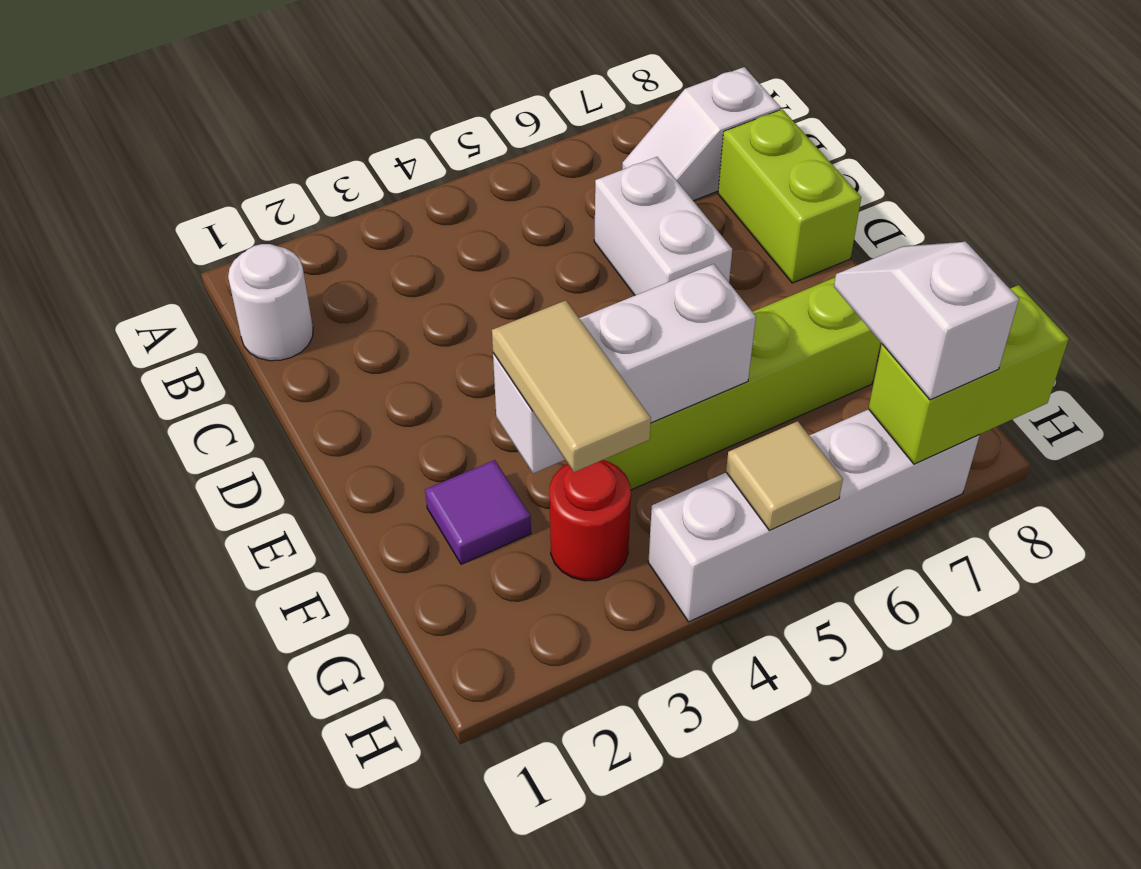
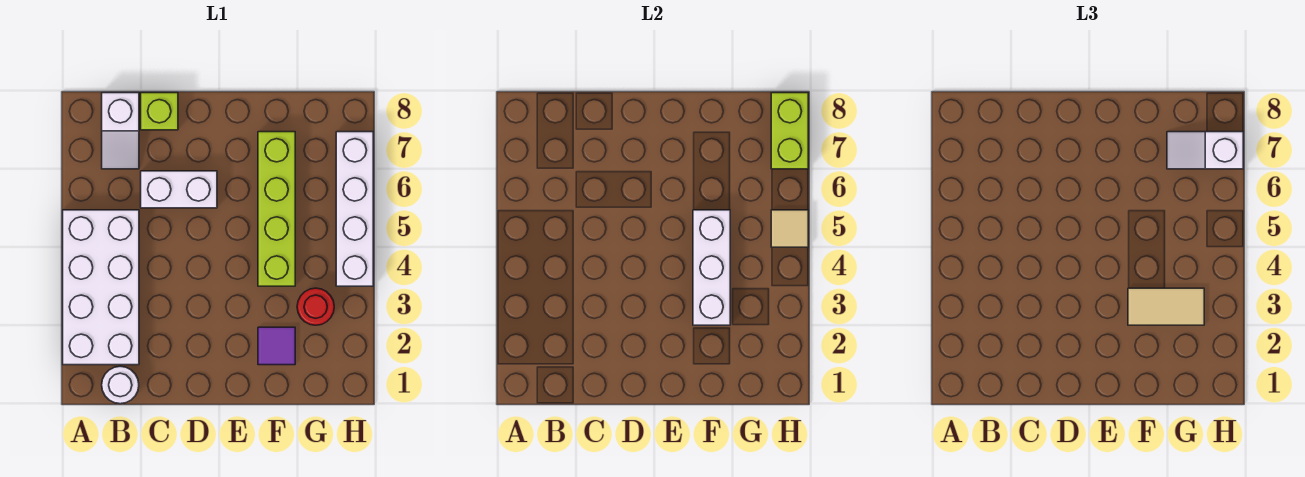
none -> white brick A2:B5 level 1
lime brick C8:D8 level 1 -> lime brick C8 level 1

